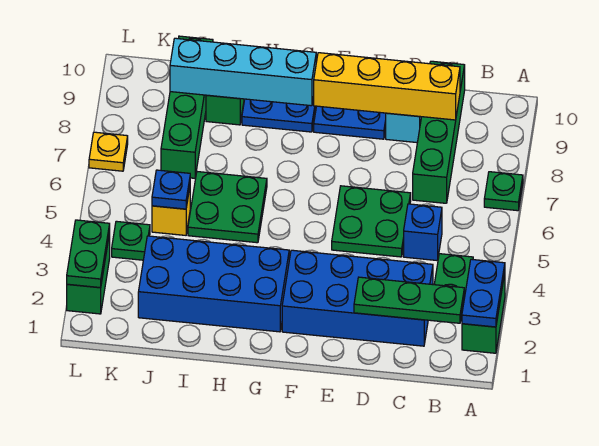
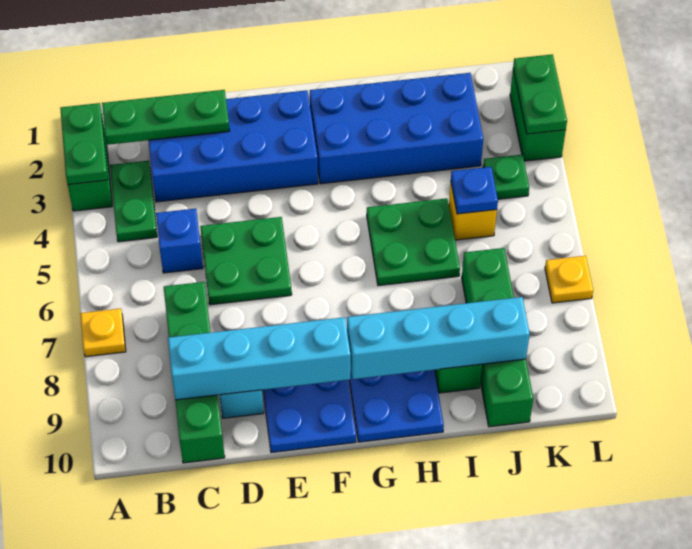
blue plate A2:A3 level 2 -> green plate A2:A3 level 2
green plate A7 level 1 -> yellow plate A7 level 1
yellow brick C9:F9 level 2 -> cyan brick C9:F9 level 2

